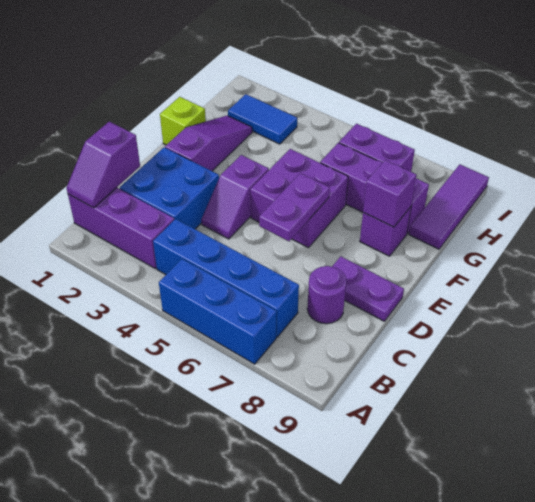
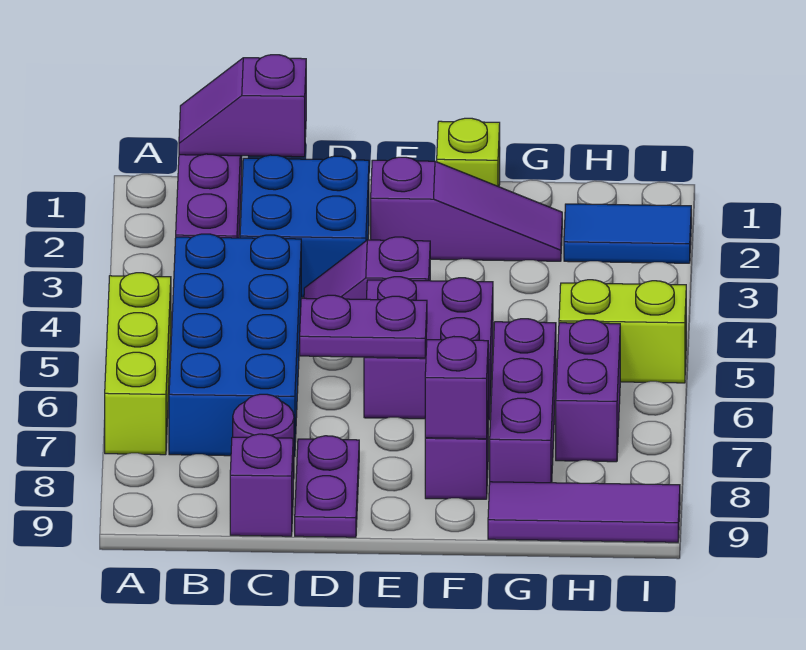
blue brick A5:A7 level 1 -> lime brick A5:A7 level 1
blue brick B4:B7 level 1 -> blue brick B4:C7 level 1
none -> purple brick C9 level 1
blue tile H2:H3 level 1 -> blue tile H2:I2 level 1
none -> lime brick H5:I5 level 1

